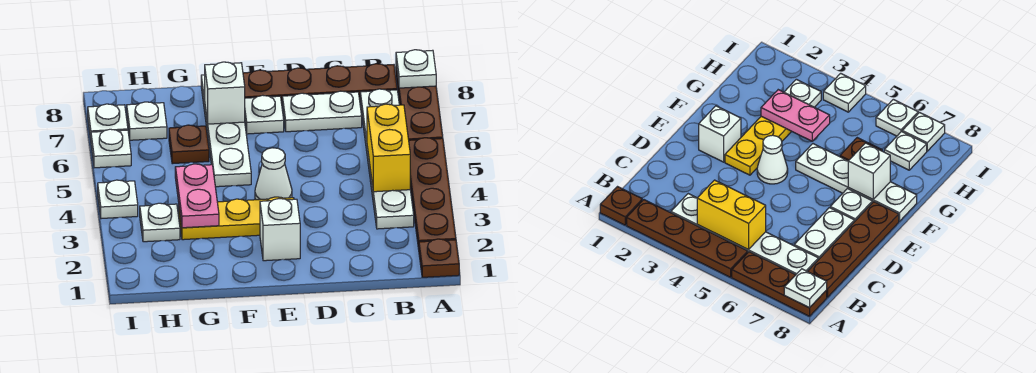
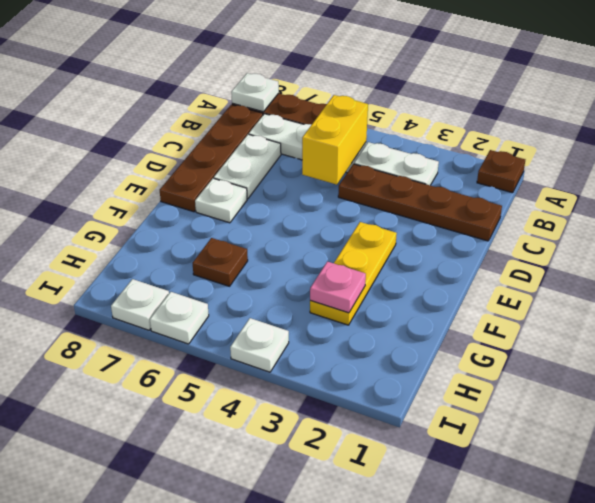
brown plate A2:A5 level 1 -> brown plate C1:C4 level 1
yellow brick B4:B5 level 2 -> yellow brick B5:C5 level 2
white brick E2 level 1 -> none
white cone E4 level 1 -> none
white plate F5:F8 level 1 -> none
white brick F7 level 2 -> none
pink plate G3:G4 level 2 -> pink plate G3 level 2
white plate H3 level 1 -> none
white plate H7 level 1 -> none

